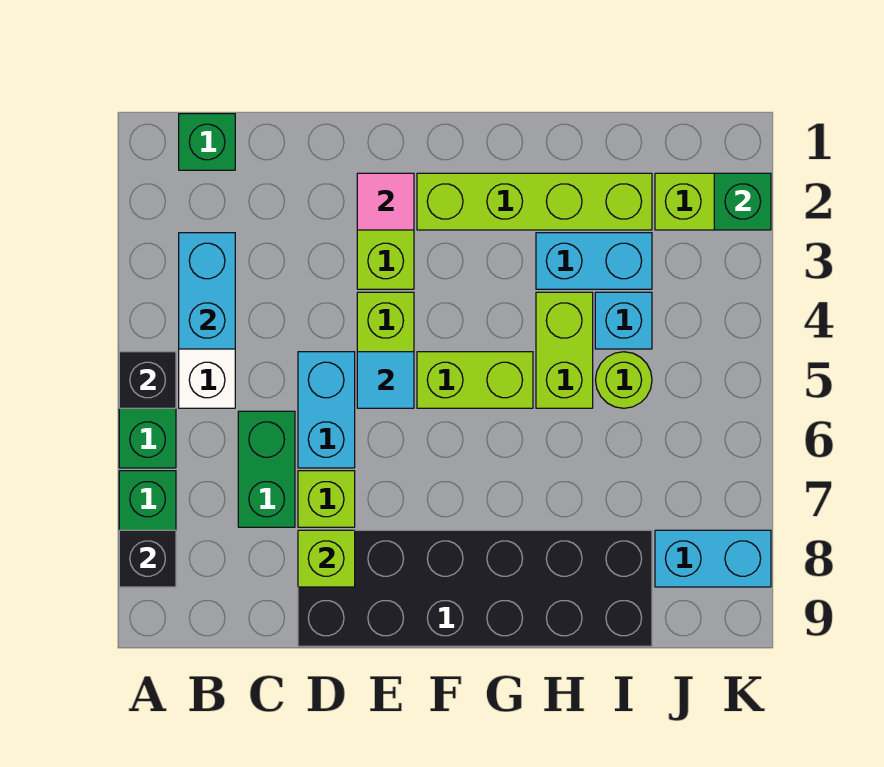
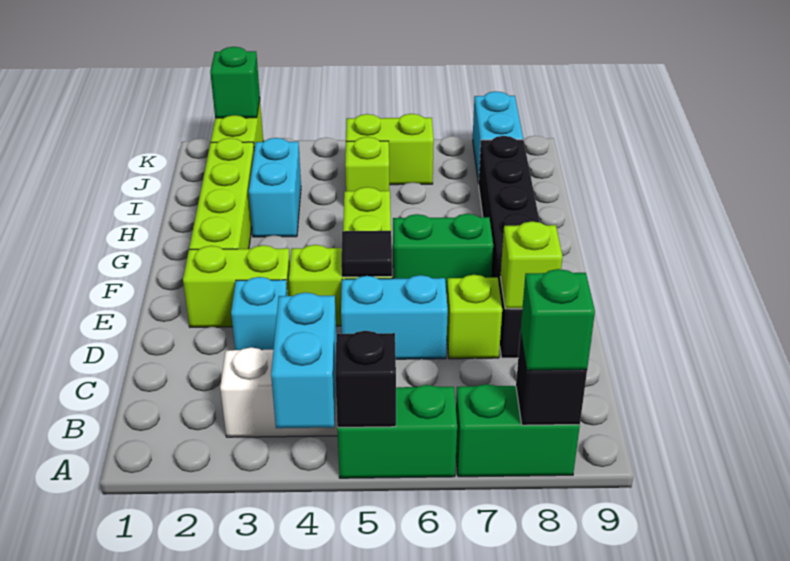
green brick B1 level 1 -> green brick A8 level 3
cyan brick B3:B4 level 2 -> cyan brick A4:B4 level 2
green brick C6:C7 level 1 -> green brick F6:F7 level 1
black brick D8:I9 level 1 -> black brick D8:I8 level 1
pink tile E2 level 2 -> none
cyan tile E5 level 2 -> black tile E5 level 2
lime brick H4:H5 level 1 -> lime brick J5:J6 level 1
cyan brick I4 level 1 -> cyan brick D3 level 1
lime round brick I5 level 1 -> lime brick I5 level 1

